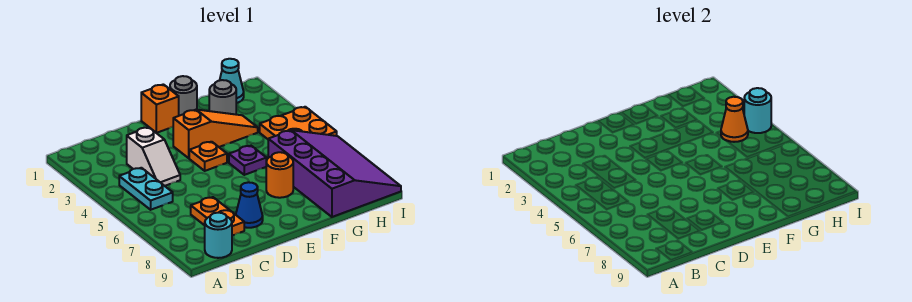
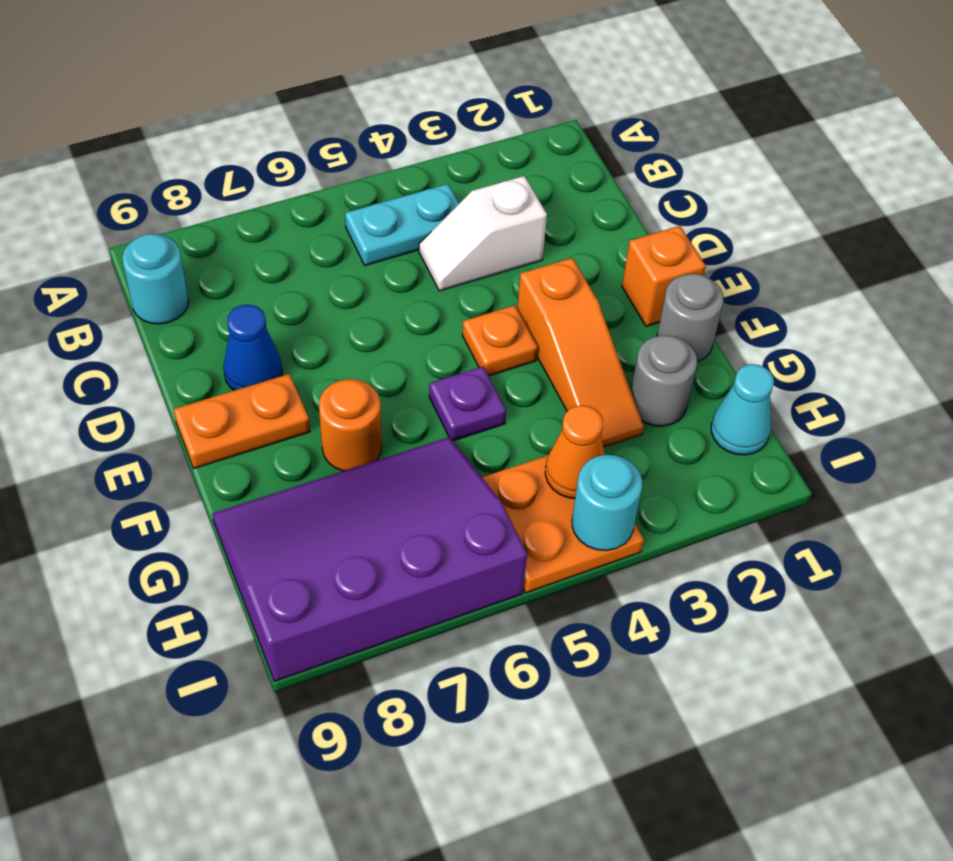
orange plate C7:C8 level 1 -> orange plate E8:E9 level 1
purple slope G6:I9 level 1 top G -> purple slope G6:I9 level 1 top I

